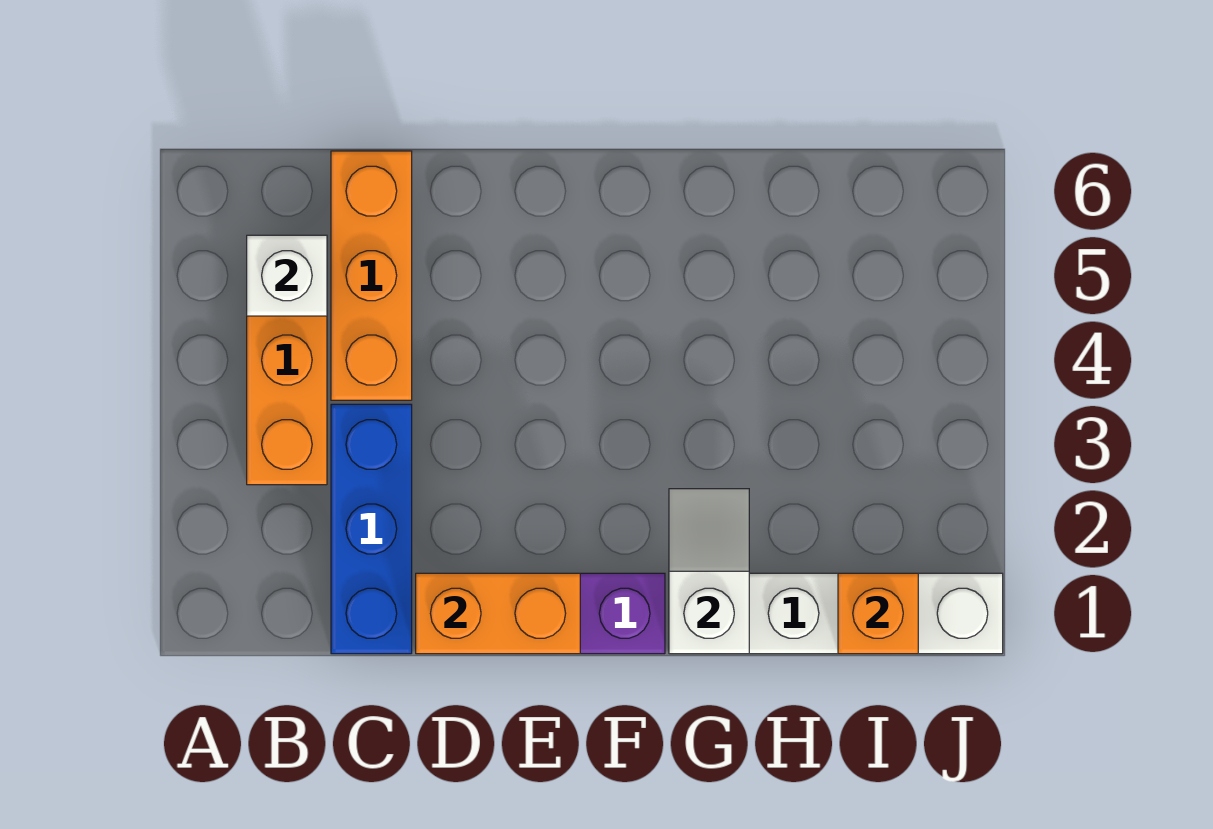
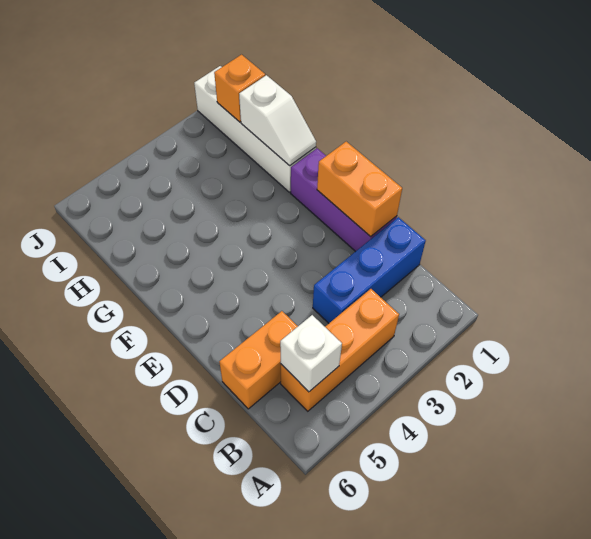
orange brick C4:C6 level 1 -> orange brick C5:C6 level 1
white slope G1:G2 level 2 top 1 -> white slope G1:H1 level 2 top H

